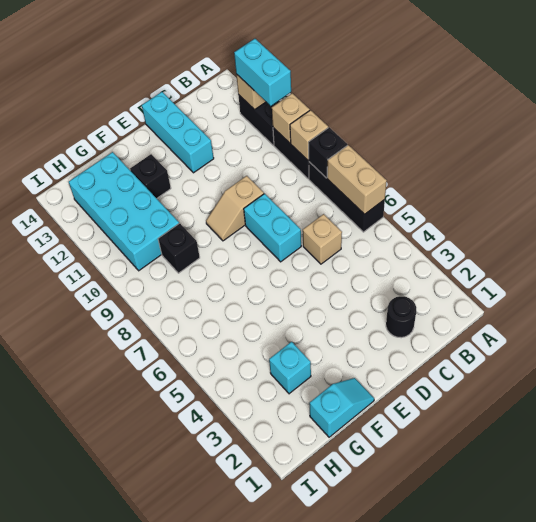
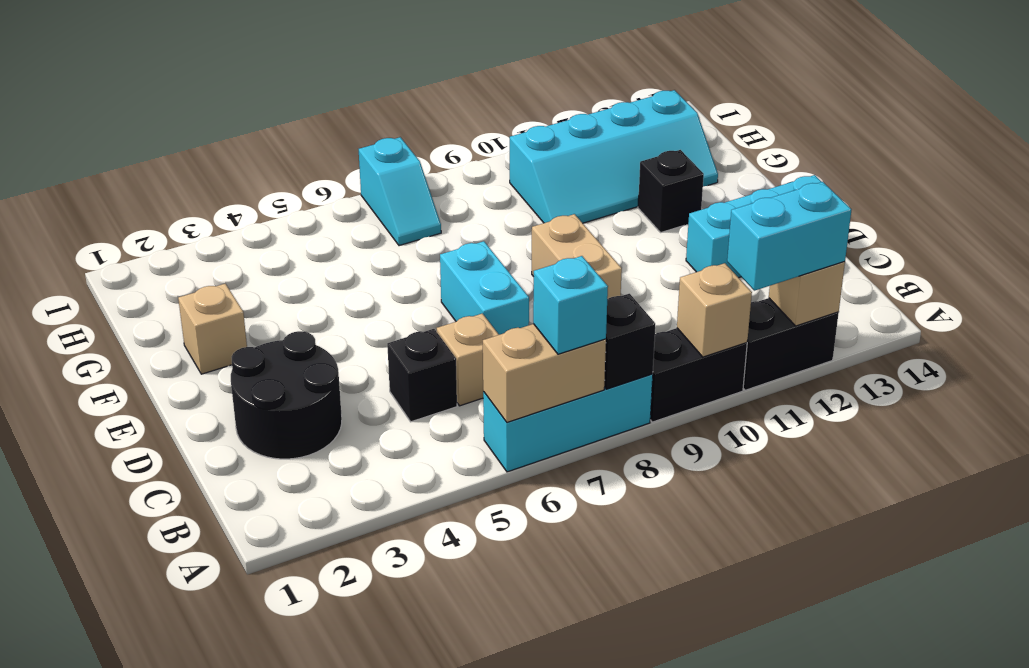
black brick A6:A8 level 1 -> cyan brick A6:A8 level 1
tan brick A9 level 2 -> tan brick F2 level 1
black round brick C2 level 1 -> black round brick C2:D3 level 1
cyan brick D7:D8 level 1 -> cyan brick D7:E7 level 1
tan slope D9:E9 level 1 top D -> tan brick D9:E9 level 1
cyan slope F1:G1 level 1 top G -> cyan slope H7:I7 level 1 top I
cyan brick G3 level 1 -> cyan brick A7 level 3
black brick G9 level 1 -> black brick C5 level 1
cyan brick G10:H13 level 1 -> cyan slope G10:H13 level 1 top H

